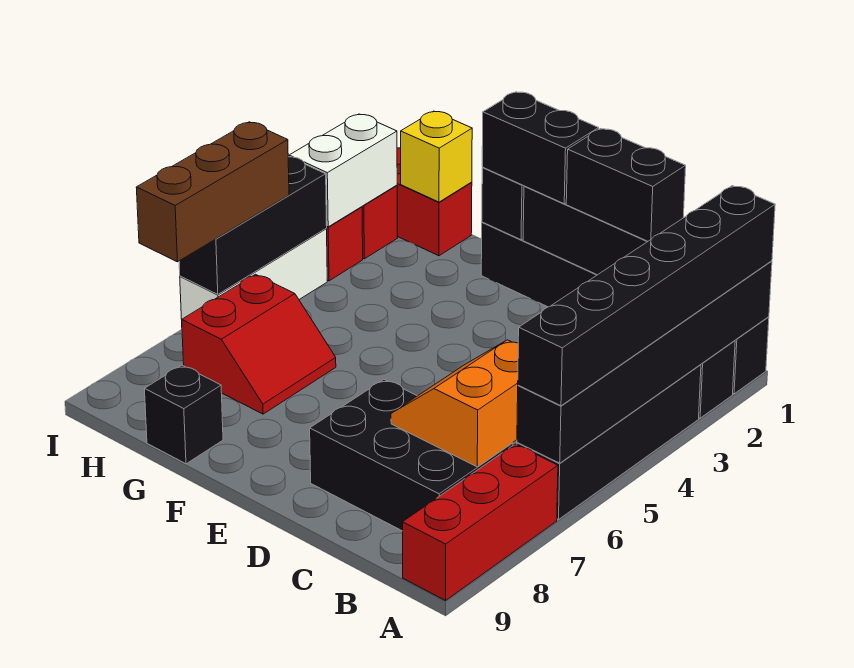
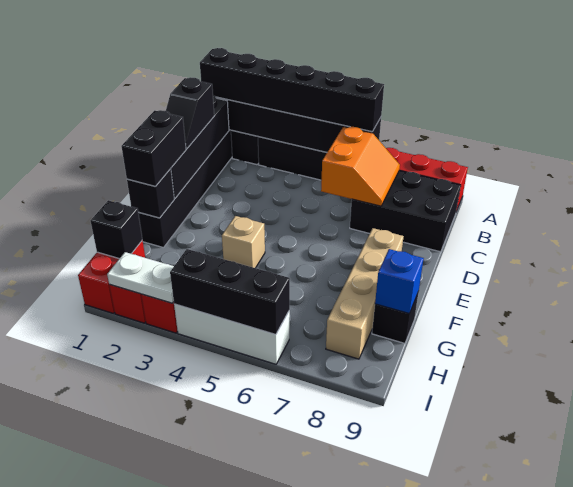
orange slope B6:C7 level 2 top B -> orange slope B6:C7 level 2 top 6
black brick B7:D8 level 1 -> black brick B7:C9 level 1
black brick C1:D1 level 3 -> black slope C1:D1 level 3 top C
none -> tan brick E8:H8 level 1
none -> tan brick F4 level 1
red slope G6:H7 level 1 top H -> none
none -> blue brick G9 level 2
yellow brick H1 level 2 -> black brick H1 level 2
white brick I2:I3 level 2 -> white plate I2:I3 level 2
brown brick I5:I7 level 3 -> none

